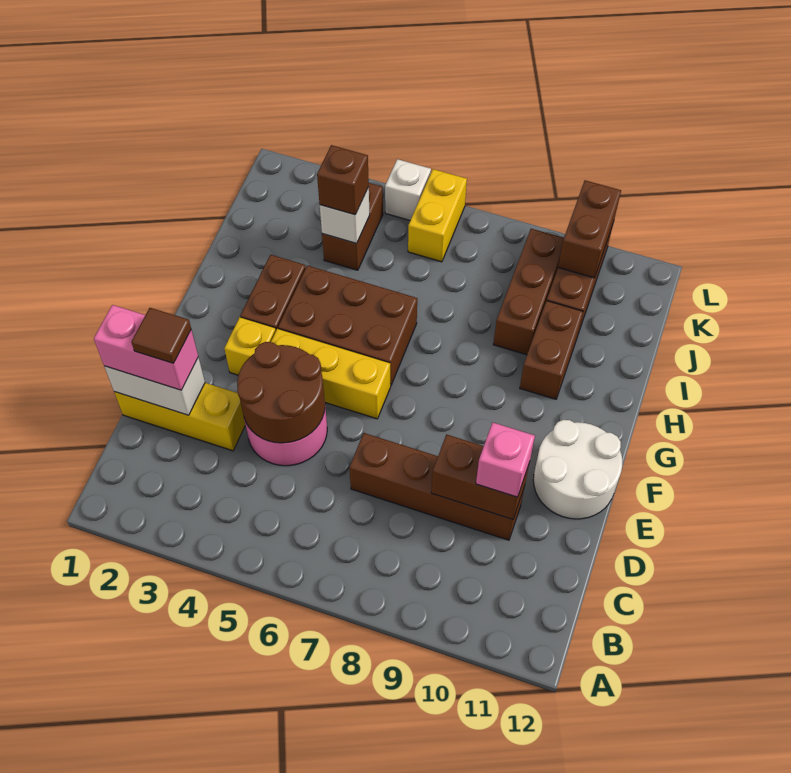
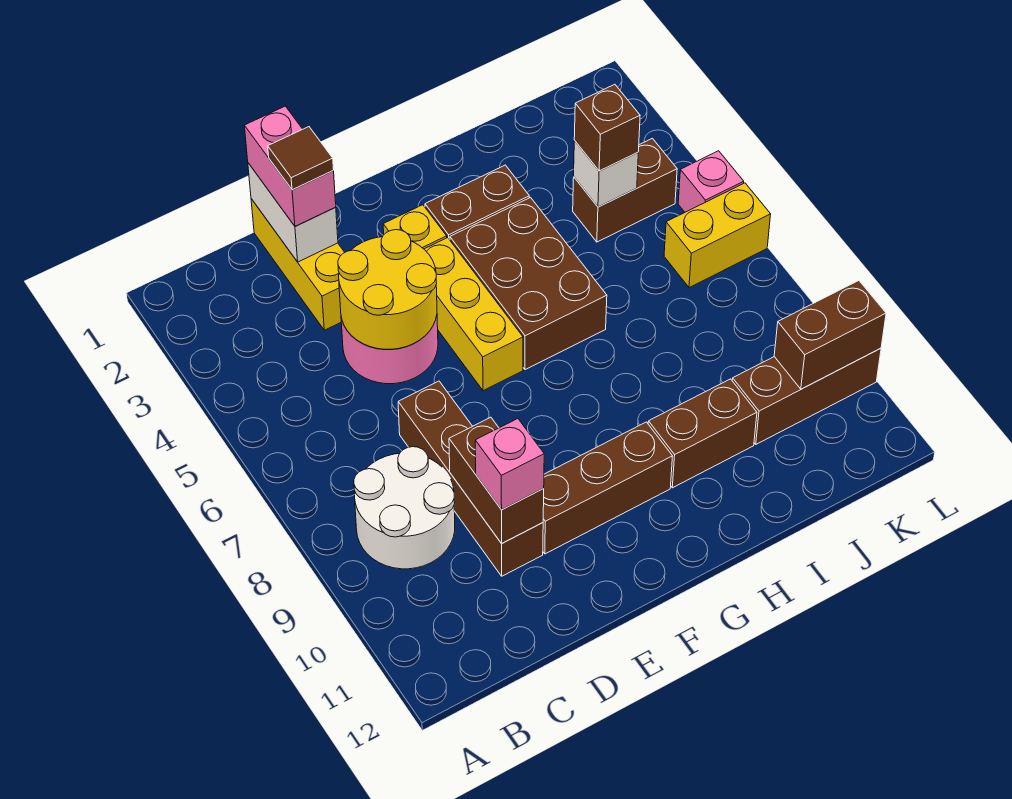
brown round brick D4:E5 level 2 -> yellow round brick D4:E5 level 2
white round brick E11:F12 level 1 -> white round brick B8:C9 level 1
brown brick I9:K9 level 1 -> brown brick E10:G10 level 1
white brick L5 level 1 -> pink brick L5 level 1

